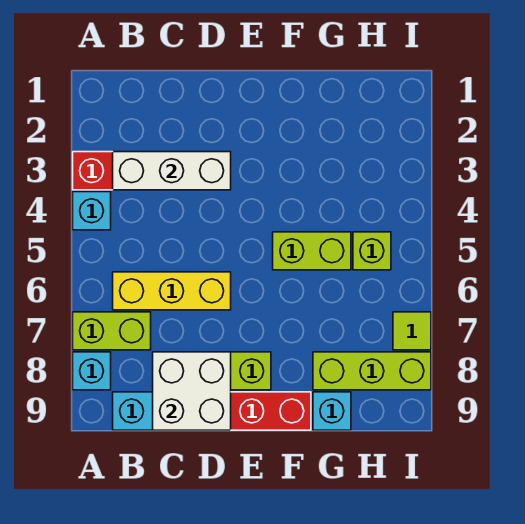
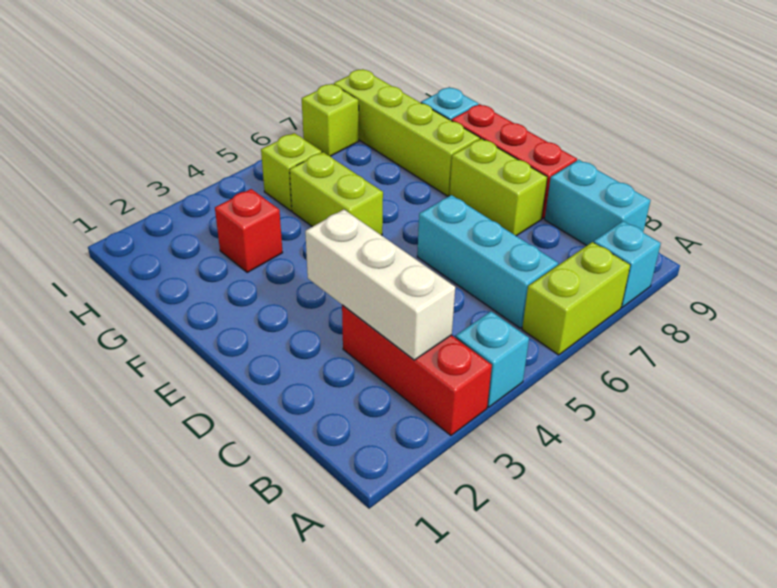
lime brick A7:B7 level 1 -> lime brick A6:A7 level 1
yellow brick B6:D6 level 1 -> cyan brick B6:D6 level 1
white brick C8:D9 level 2 -> none
none -> red brick G3 level 1
lime brick G8:I8 level 1 -> lime brick F8:I8 level 1
lime tile I7 level 1 -> lime brick I7 level 1

